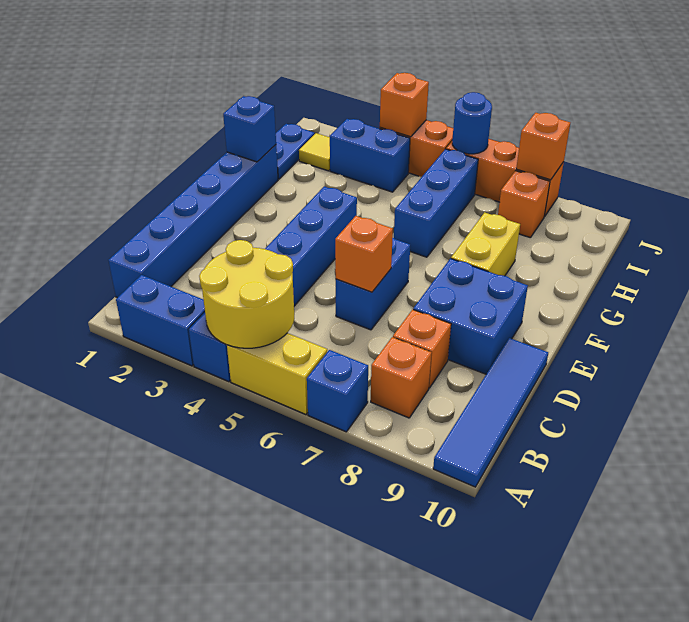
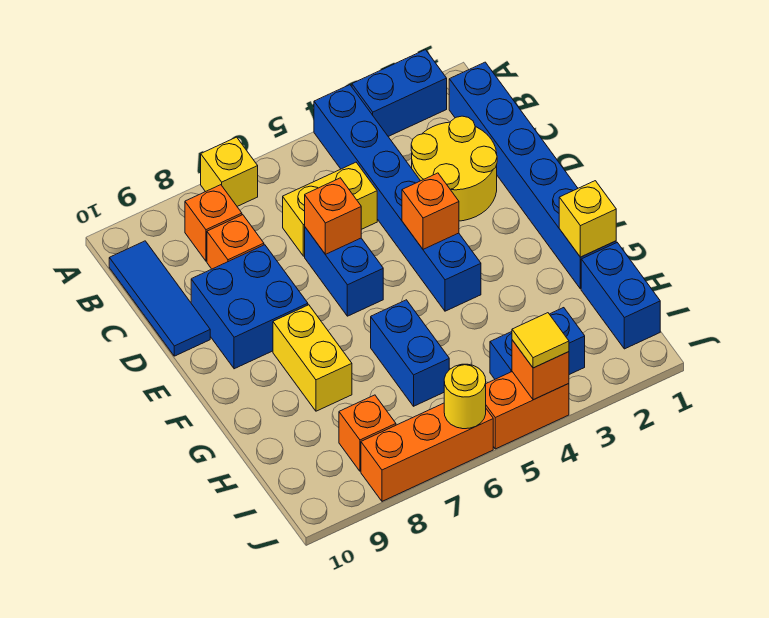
yellow round brick A4:B5 level 2 -> yellow round brick C2:D3 level 1
yellow brick A5:A6 level 1 -> yellow brick C5:C6 level 1
blue brick A7 level 1 -> yellow brick A7 level 1
blue tile A10:D10 level 1 -> blue tile B10:D10 level 1
blue brick G1 level 2 -> yellow brick G1 level 2
blue brick G6:I6 level 1 -> blue brick G6:H6 level 1
blue plate H1:I1 level 1 -> blue brick H1:I1 level 1
yellow tile I2 level 1 -> yellow tile J4 level 3
blue round brick J6 level 2 -> yellow round brick J6 level 2
orange brick J8 level 2 -> orange brick E4 level 2

